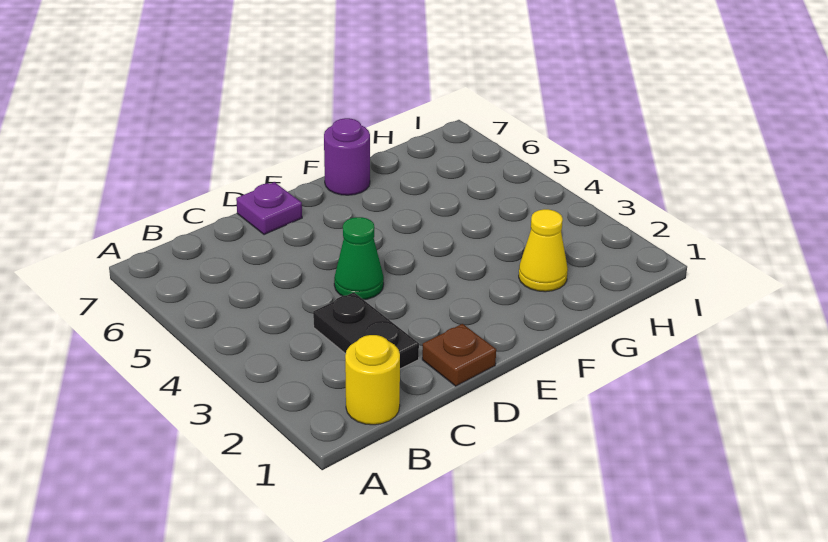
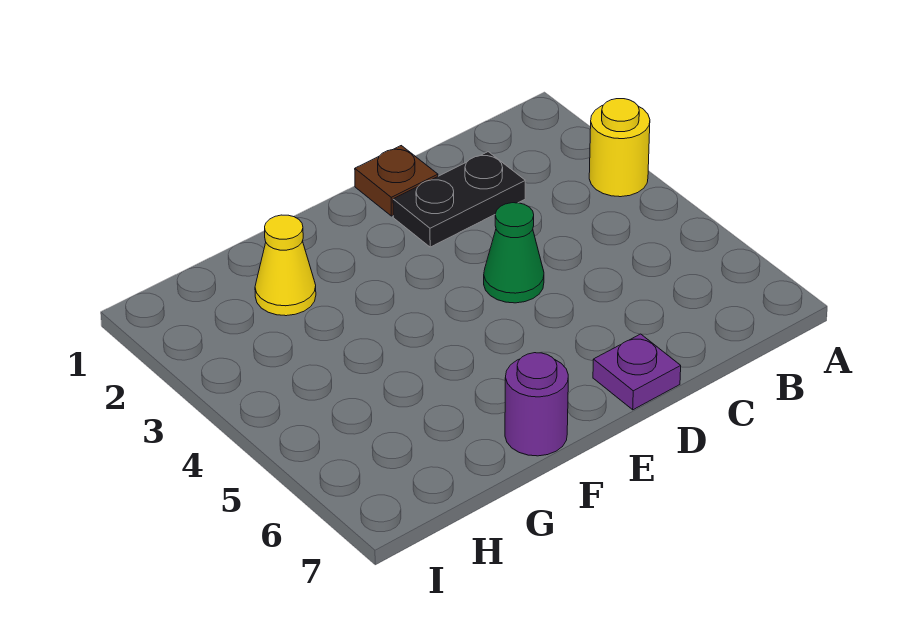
yellow round brick B1 level 1 -> yellow round brick A3 level 1
black plate C2:C3 level 1 -> black plate C2:D2 level 1

